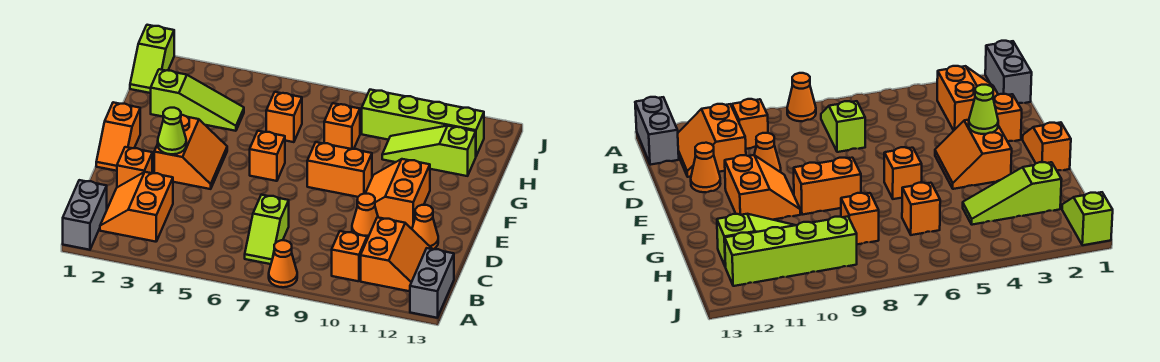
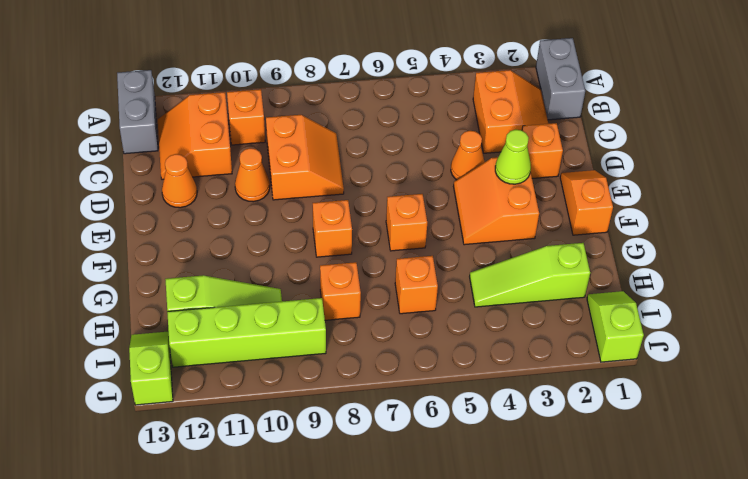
orange cone A8 level 1 -> orange cone D4 level 1
lime slope B7:C7 level 1 top C -> lime slope I13:J13 level 1 top J
orange slope E10:F11 level 1 top 11 -> orange slope C8:D9 level 1 top 9
orange brick F8:F9 level 1 -> orange brick F8 level 1

